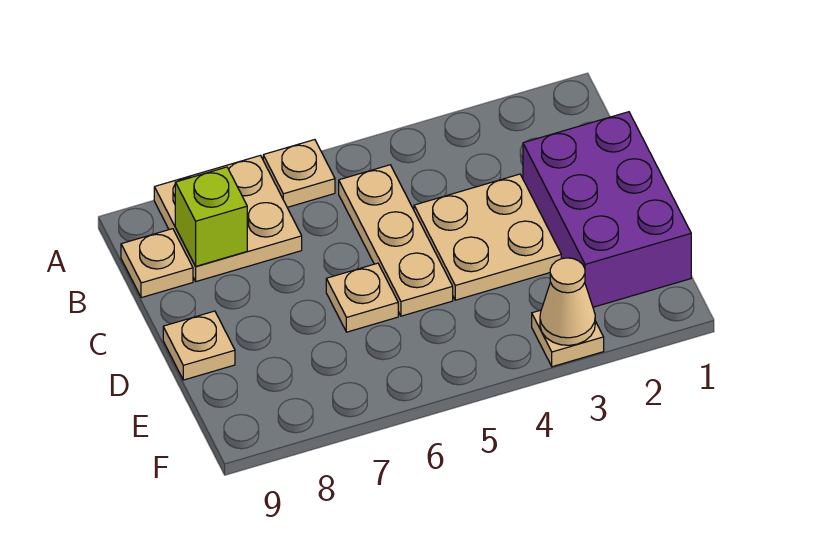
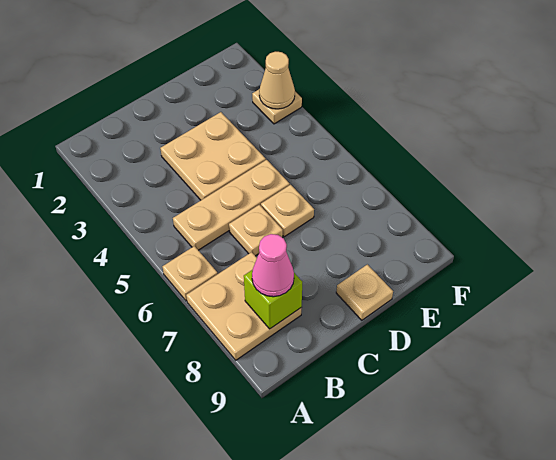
none -> pink cone B8 level 3
tan plate B9 level 1 -> tan plate C6 level 1
purple brick C1:E2 level 1 -> none

